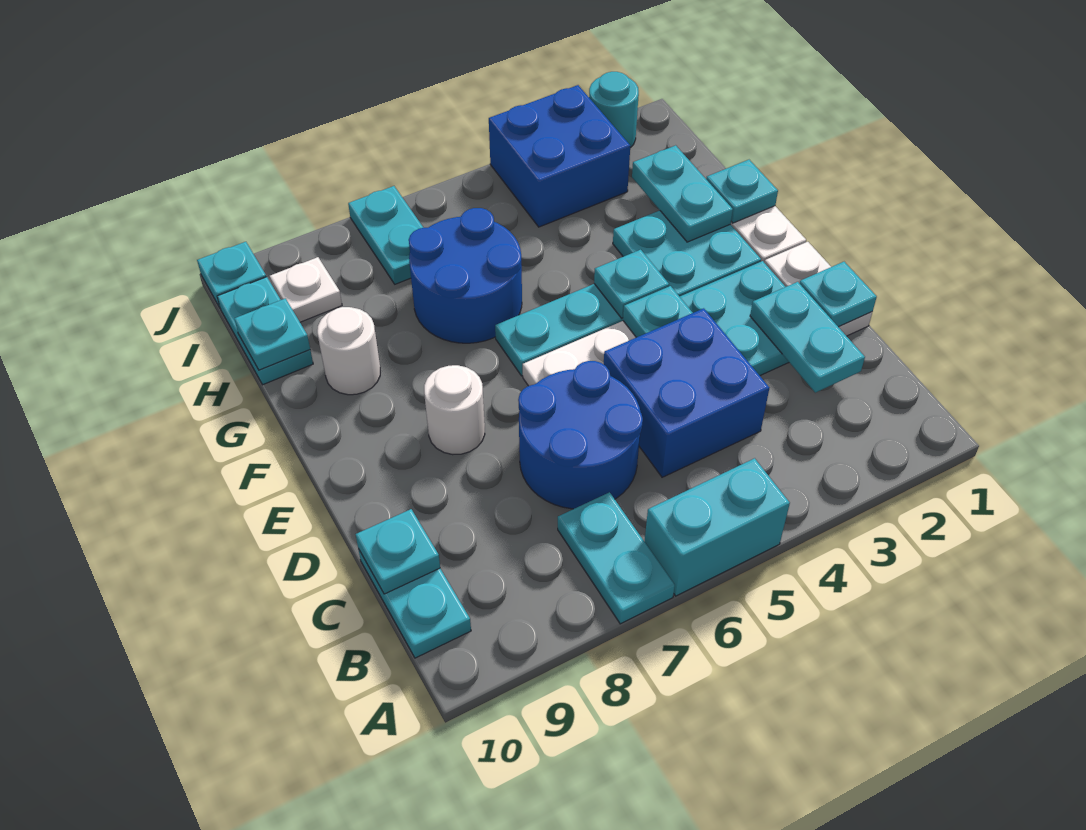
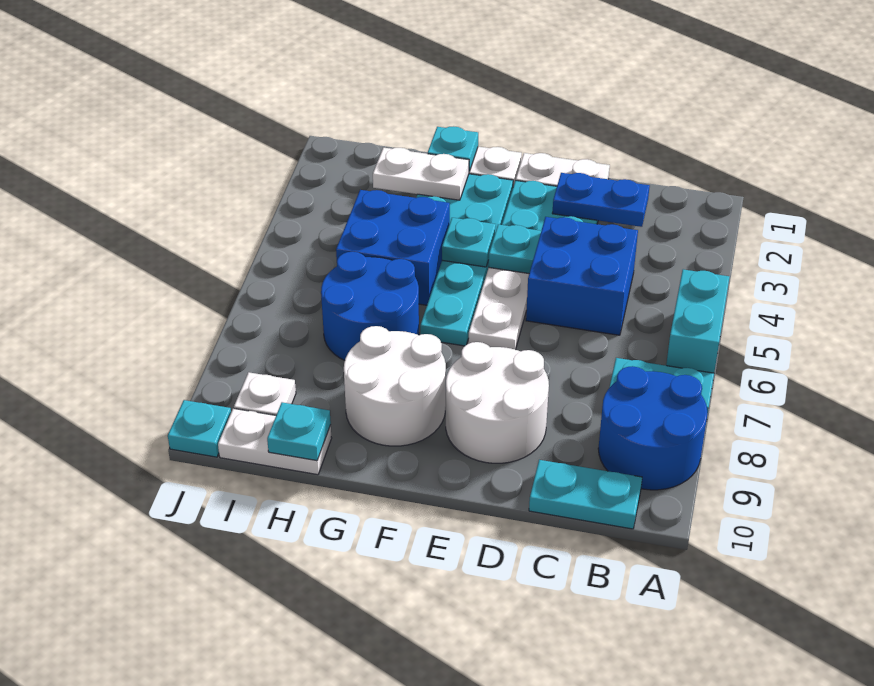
cyan plate C2:D2 level 2 -> blue plate C2:D2 level 2
blue round brick C6:D7 level 1 -> blue round brick A8:B9 level 1
cyan plate C10 level 2 -> none
cyan plate D1 level 2 -> none
white round brick E8 level 1 -> white round brick D8:E9 level 1
cyan plate G2:H2 level 2 -> white plate G2:H2 level 2
white round brick G9 level 1 -> white round brick F8:G9 level 1
cyan plate H10:I10 level 1 -> white plate H10:I10 level 1
blue brick I3:J4 level 1 -> blue brick G4:H5 level 1
cyan plate I7:J7 level 1 -> none
cyan round brick J2 level 1 -> none

